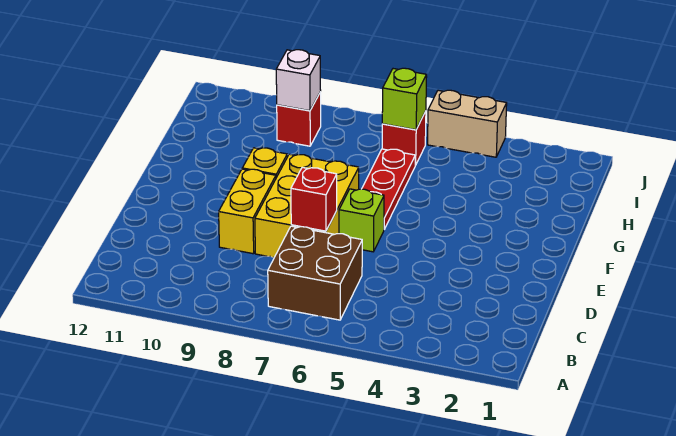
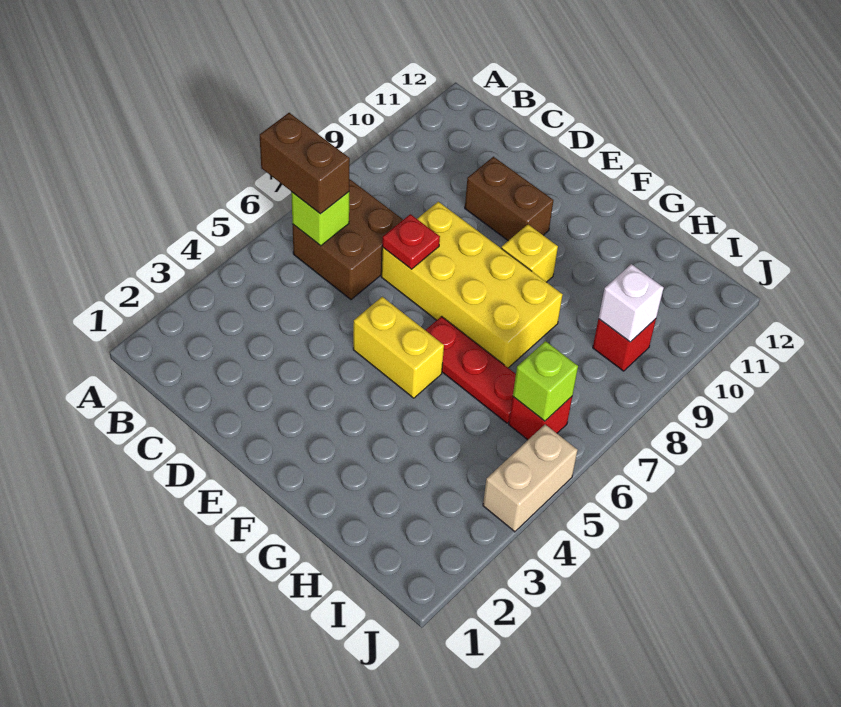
none -> brown brick A6:B6 level 3
yellow brick D7:F8 level 1 -> yellow brick D7:G8 level 1
red brick D7 level 2 -> red plate D7 level 2
yellow brick D9:E9 level 1 -> yellow brick E5:F5 level 1
none -> brown brick D10:E10 level 1
lime brick E6 level 1 -> lime brick B6 level 2

